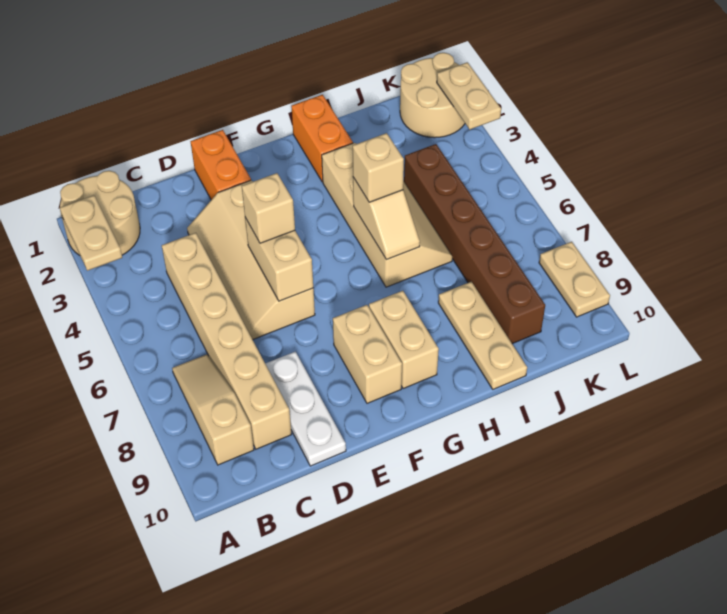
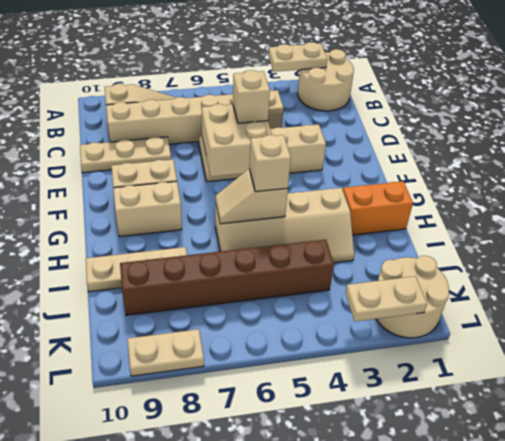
white plate D8:D10 level 1 -> tan plate D8:D10 level 1
orange brick E1:E2 level 1 -> none
tan brick E5:E6 level 2 -> tan brick E5:F6 level 2

